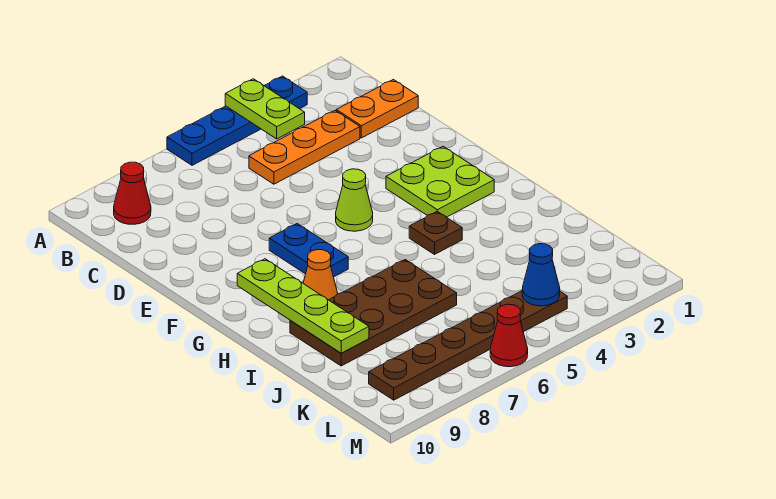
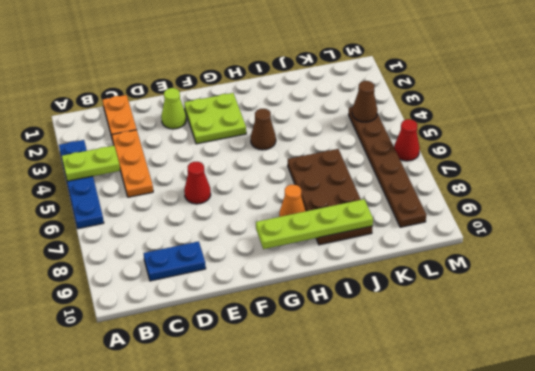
red cone B9 level 1 -> red cone E6 level 1
lime cone F5 level 1 -> lime cone E2 level 1
blue plate F7:G7 level 1 -> blue plate C9:D9 level 1
brown plate H4 level 1 -> brown cone H4 level 1
blue cone L4 level 2 -> brown cone L4 level 2

